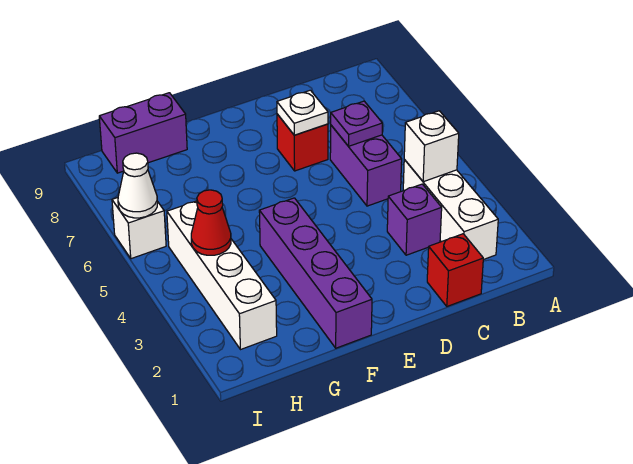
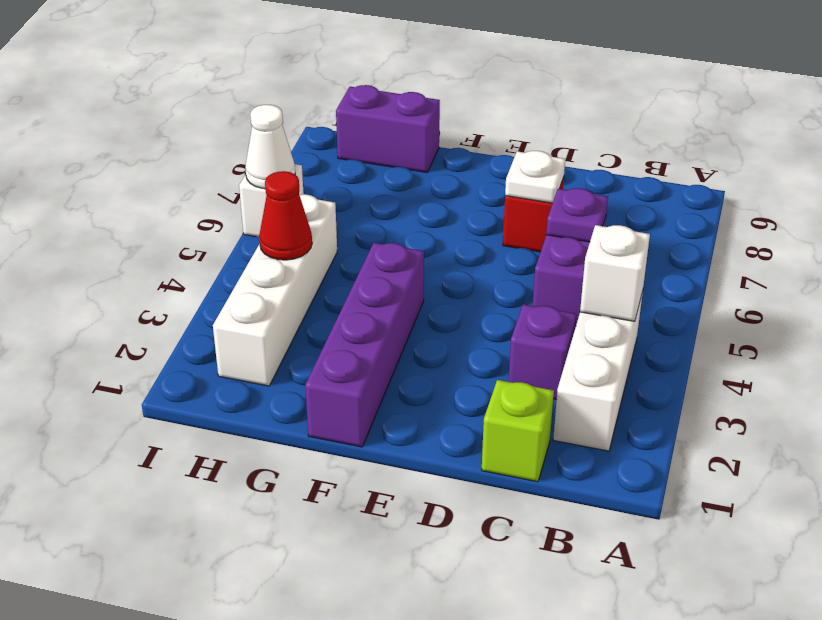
red brick C1 level 1 -> lime brick C1 level 1

